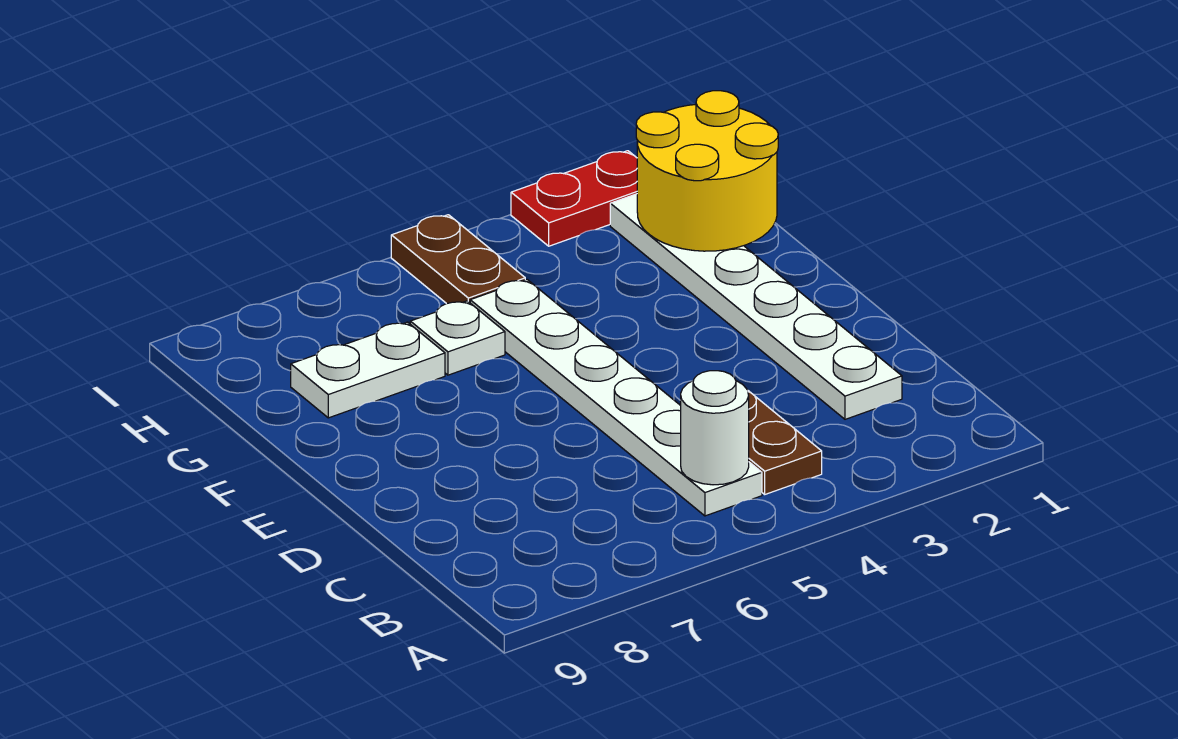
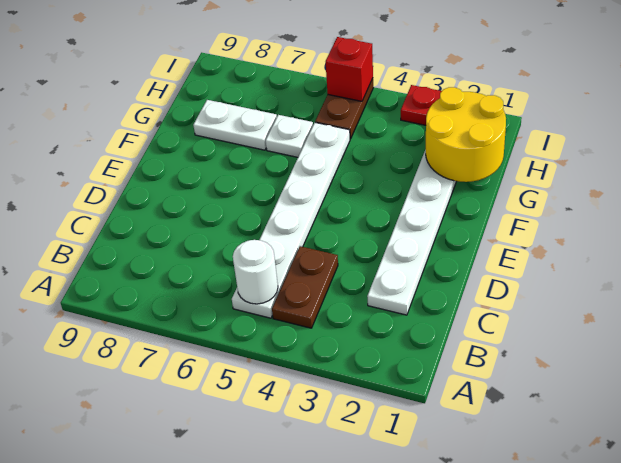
none -> red brick I5 level 2

